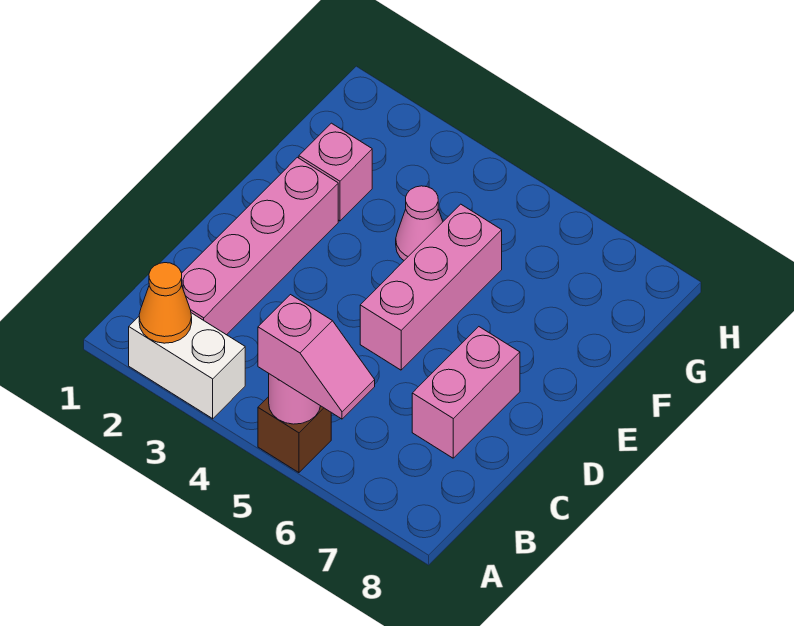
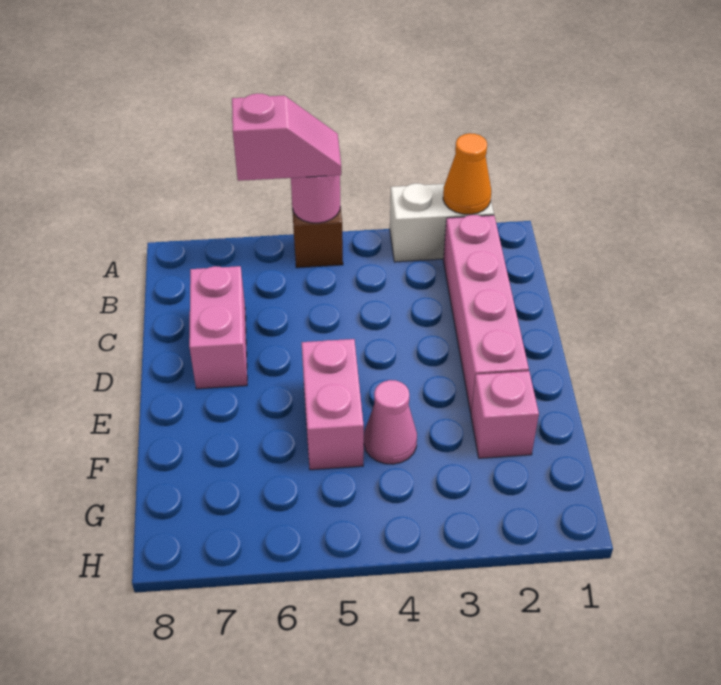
pink slope A5:A6 level 3 top 5 -> pink slope A5:A6 level 3 top 6
pink brick D5:F5 level 1 -> pink brick E5:F5 level 1

